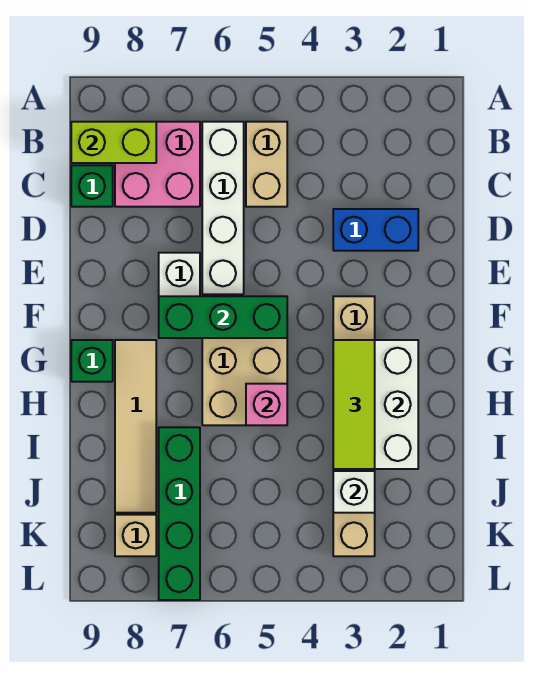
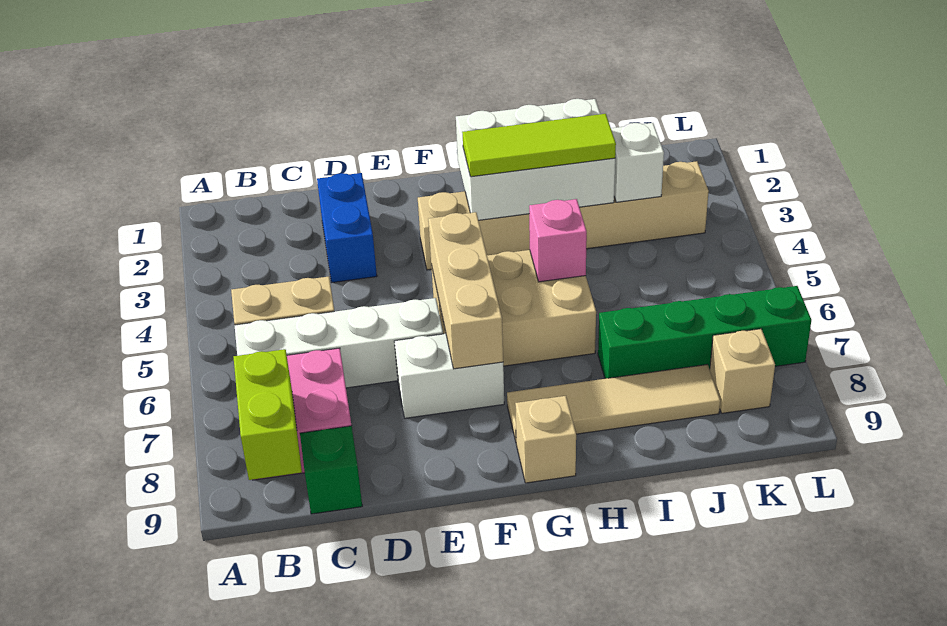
green brick F5:F7 level 2 -> tan brick F5:F7 level 2
green brick G9 level 1 -> tan brick G9 level 1

